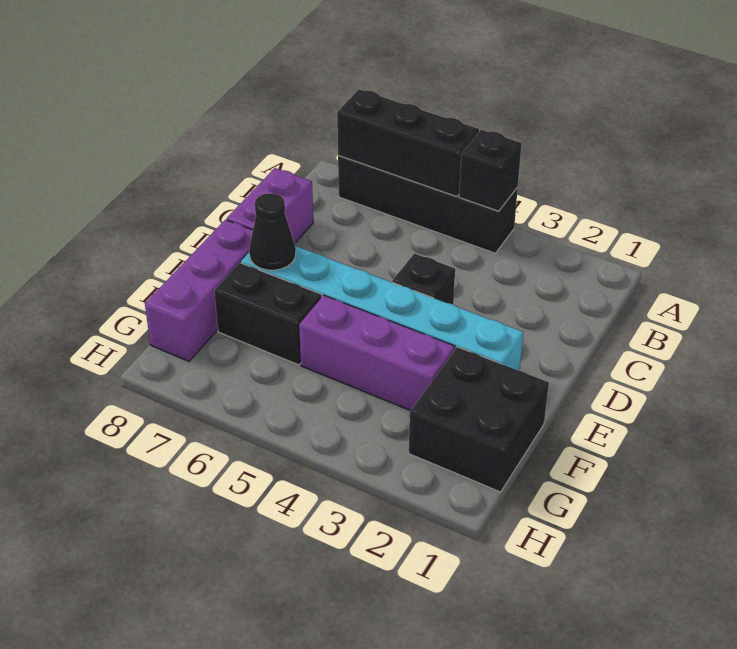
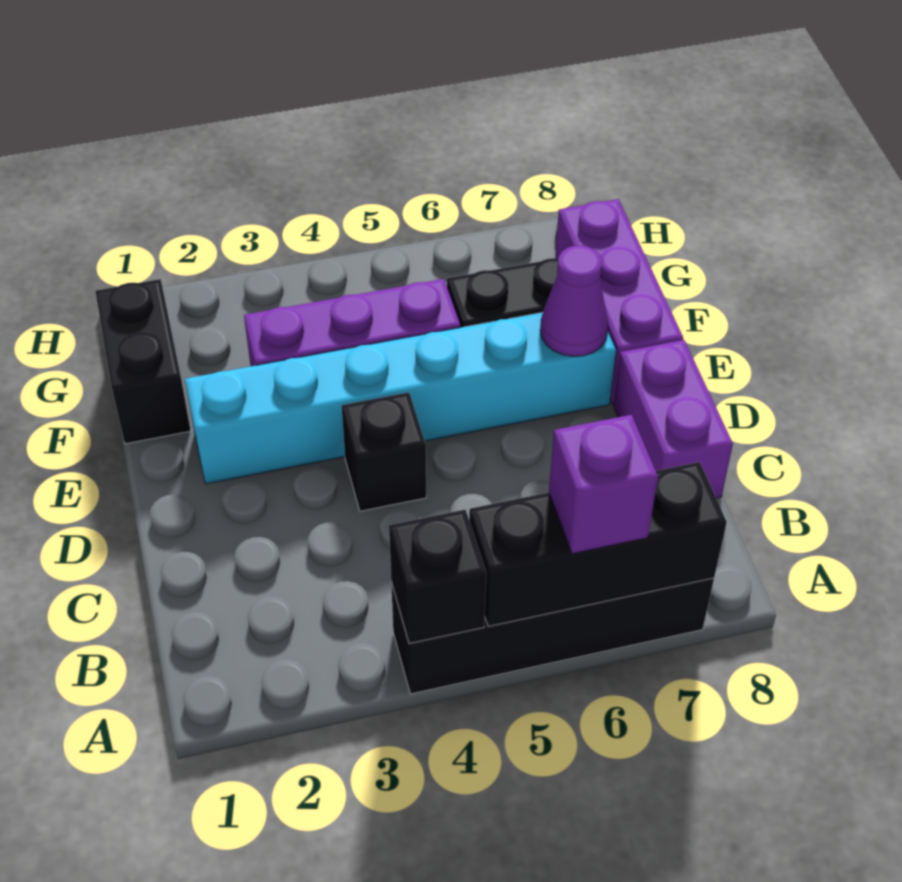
none -> purple brick A6 level 3
black cone E7 level 2 -> purple cone E7 level 2
black brick F1:G2 level 1 -> black brick F1:G1 level 1

